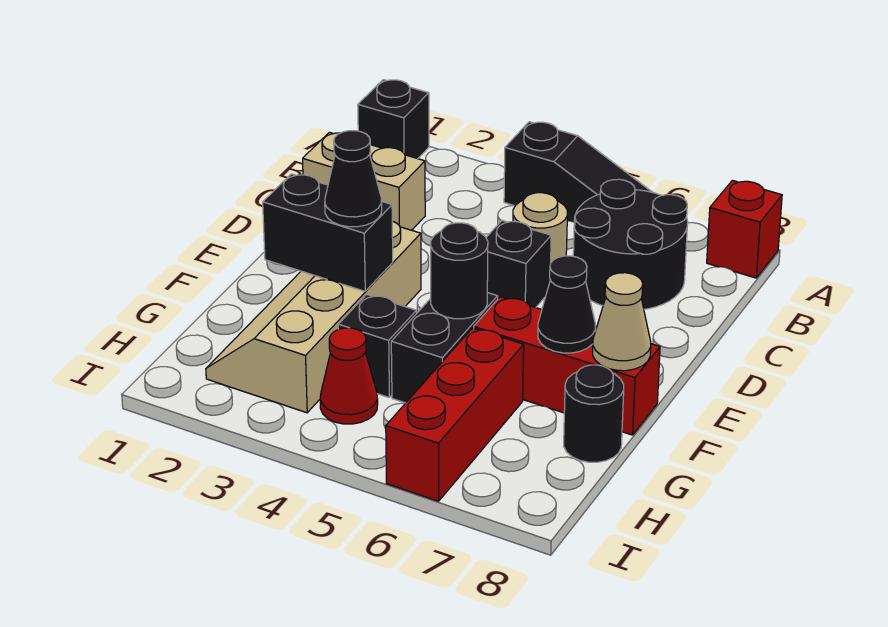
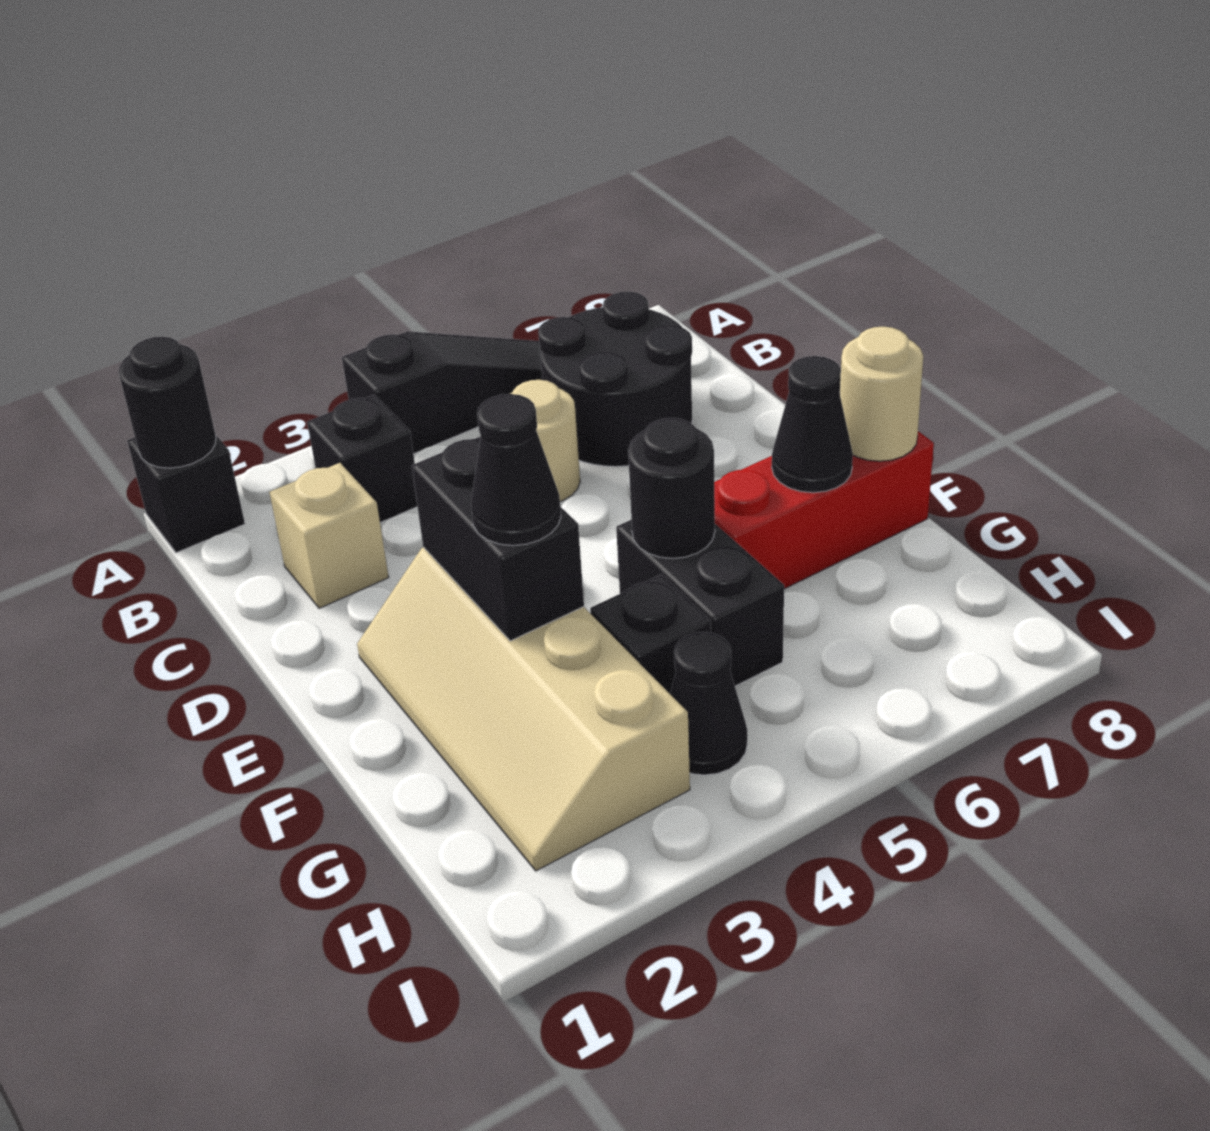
red brick A8 level 1 -> none
tan brick C1:C2 level 1 -> tan brick C2 level 1
black brick D5 level 1 -> black brick B3 level 1
black brick F2:F3 level 2 -> black brick E3:F3 level 2
tan cone F8 level 2 -> tan round brick F8 level 2
red brick G6:I6 level 1 -> none
black round brick G8 level 1 -> black round brick A1 level 2
red cone H4 level 1 -> black cone H4 level 1

